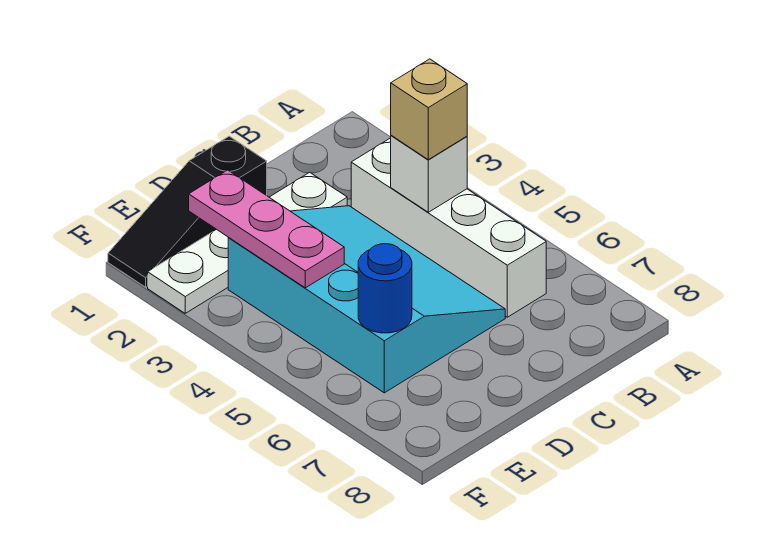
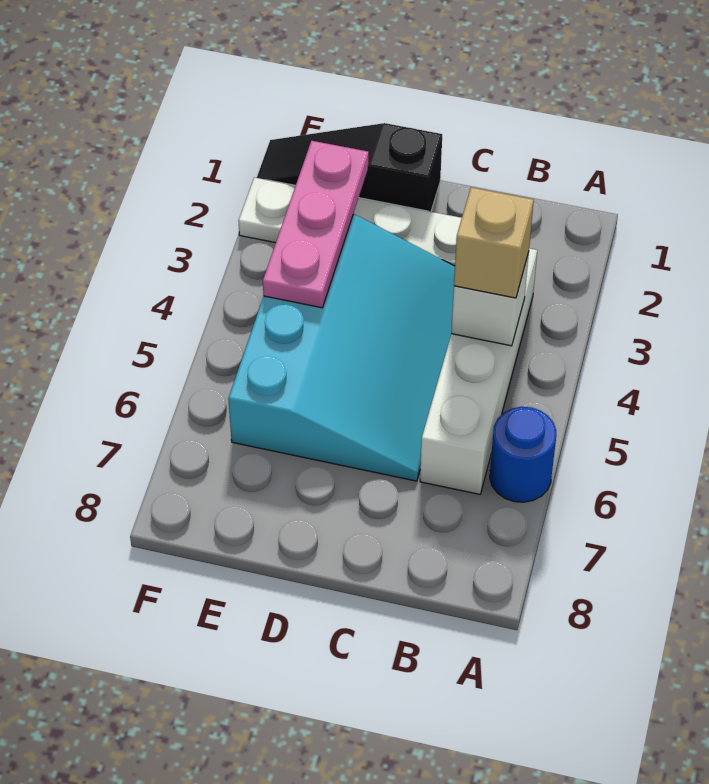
blue round brick E6 level 2 -> blue round brick A6 level 1

